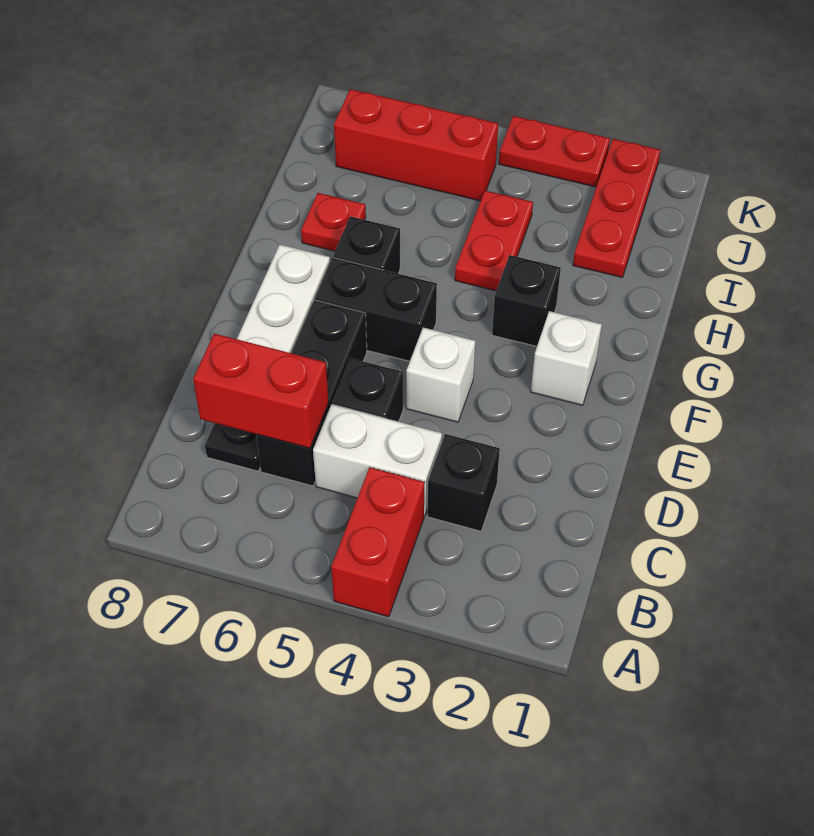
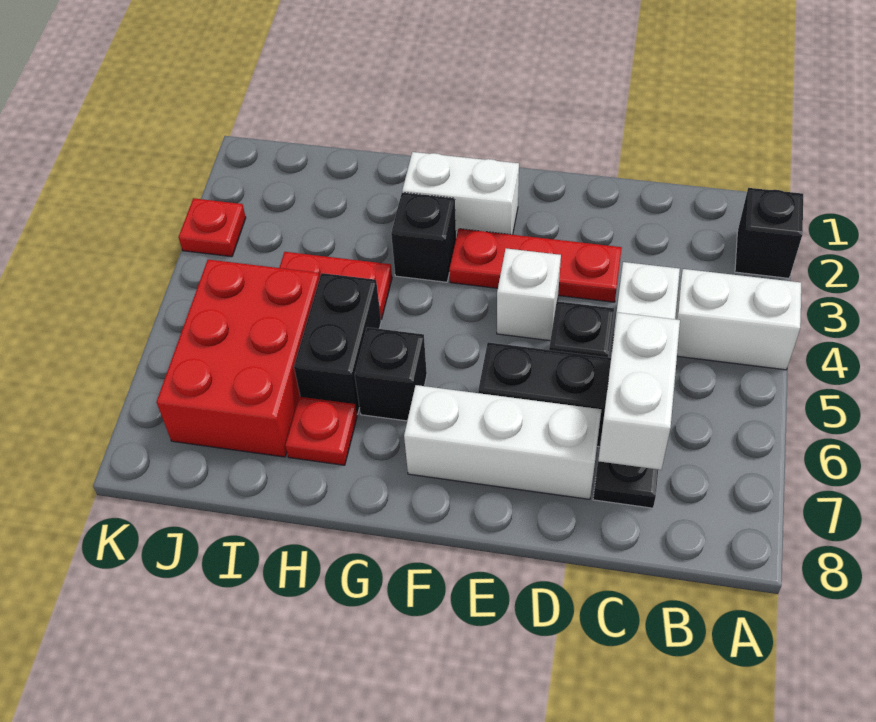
red brick A4:B4 level 1 -> white brick A4:B4 level 1
black brick C3 level 1 -> black brick A2 level 1
red brick C6:C7 level 2 -> white brick C6:C7 level 2
white brick F2 level 1 -> white brick F2:G2 level 1
black brick F5:F6 level 1 -> black brick H5:H6 level 1
red plate I2:K2 level 1 -> red plate D3:F3 level 1
red brick J5:J7 level 1 -> red brick I5:J7 level 1
red plate K3:K4 level 1 -> red plate K3 level 1

